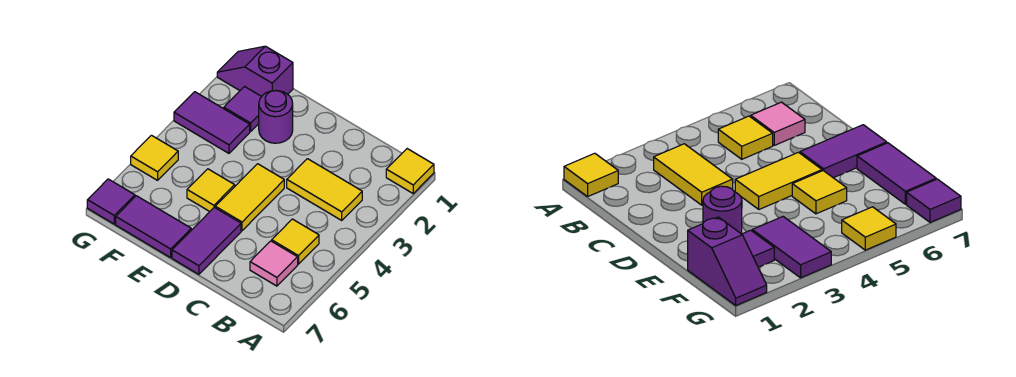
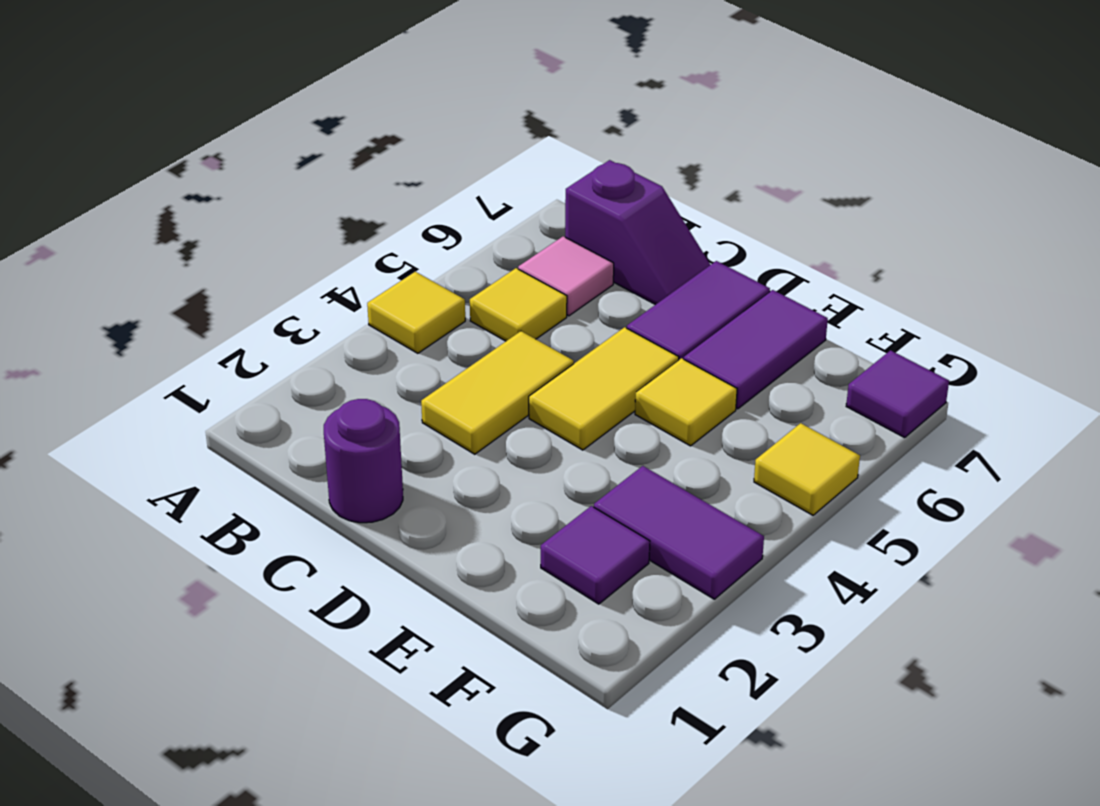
yellow tile A1 level 1 -> yellow tile A4 level 1
yellow tile B3:C3 level 1 -> yellow tile C3:C4 level 1
purple round brick E2 level 1 -> purple round brick C1 level 1
purple tile E7:F7 level 1 -> purple tile E6:E7 level 1
purple slope F1:G1 level 1 top F -> purple slope B7:C7 level 1 top B

